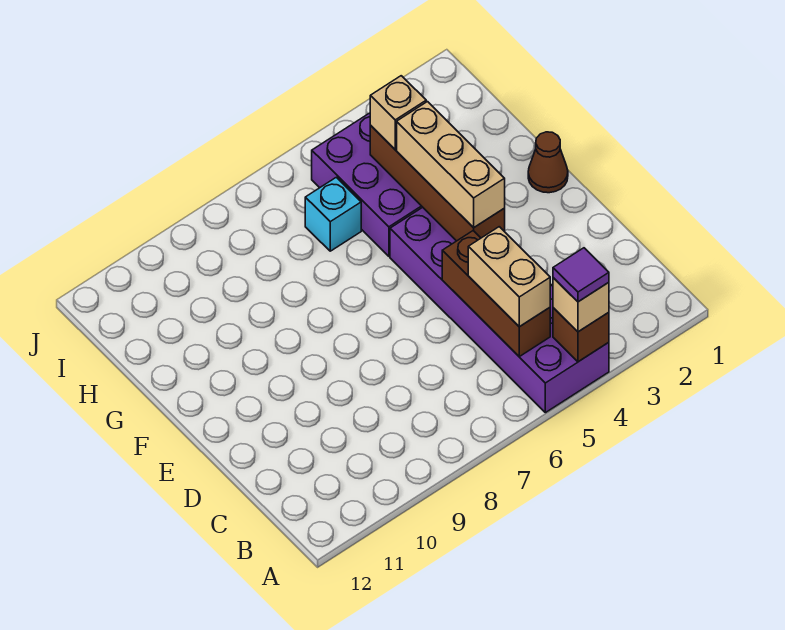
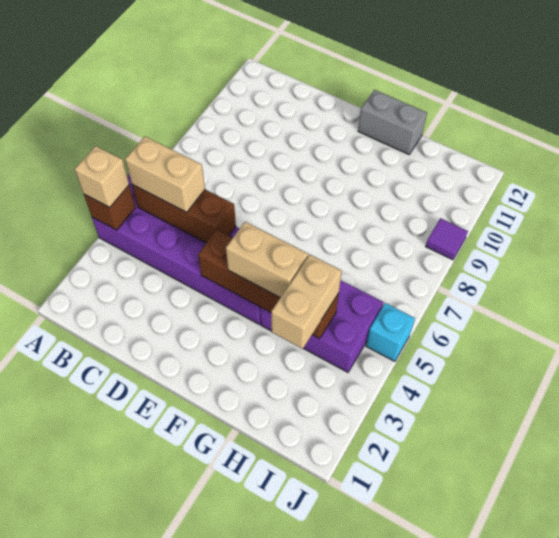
purple tile A4 level 4 -> purple tile J9 level 1
tan brick E4:G4 level 3 -> tan brick F4:G4 level 3
brown cone F1 level 1 -> none
none -> grey brick F12:G12 level 1
tan brick H4 level 3 -> tan brick H3:H4 level 3
cyan brick H6 level 1 -> cyan brick J5 level 1

